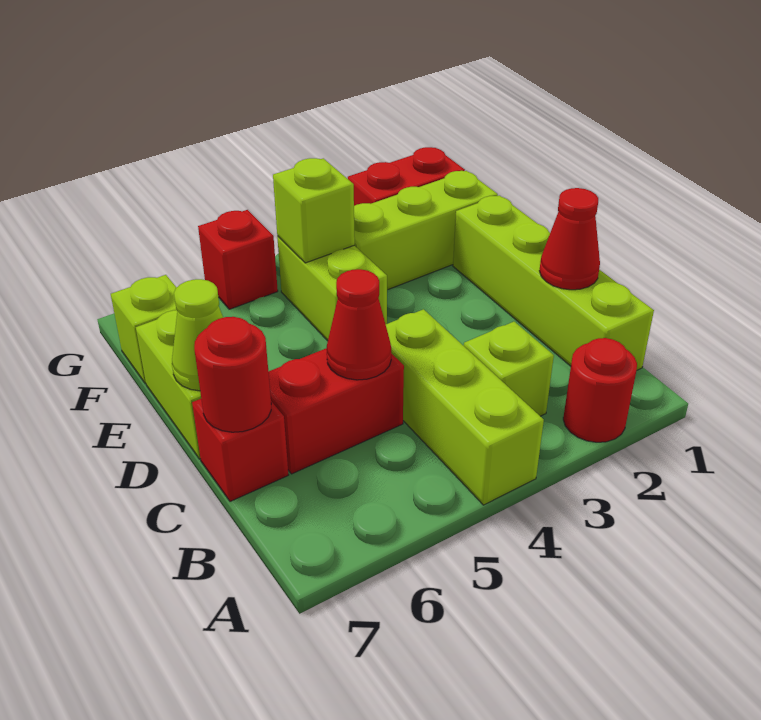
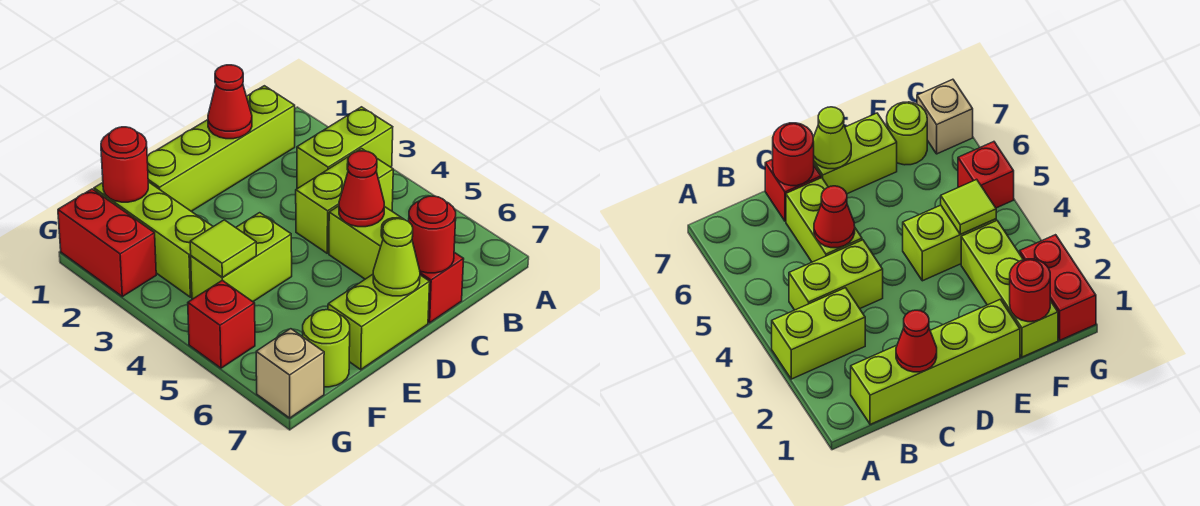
red round brick A2 level 1 -> red round brick F1 level 2
lime brick A4:C4 level 1 -> lime brick B4:C4 level 1
lime brick B3 level 1 -> lime brick A3:B3 level 1
red brick C5:C6 level 1 -> lime brick C5:C6 level 1
lime brick F4 level 2 -> lime tile F4 level 2
lime brick F7 level 1 -> lime round brick F7 level 1
none -> tan brick G7 level 1

